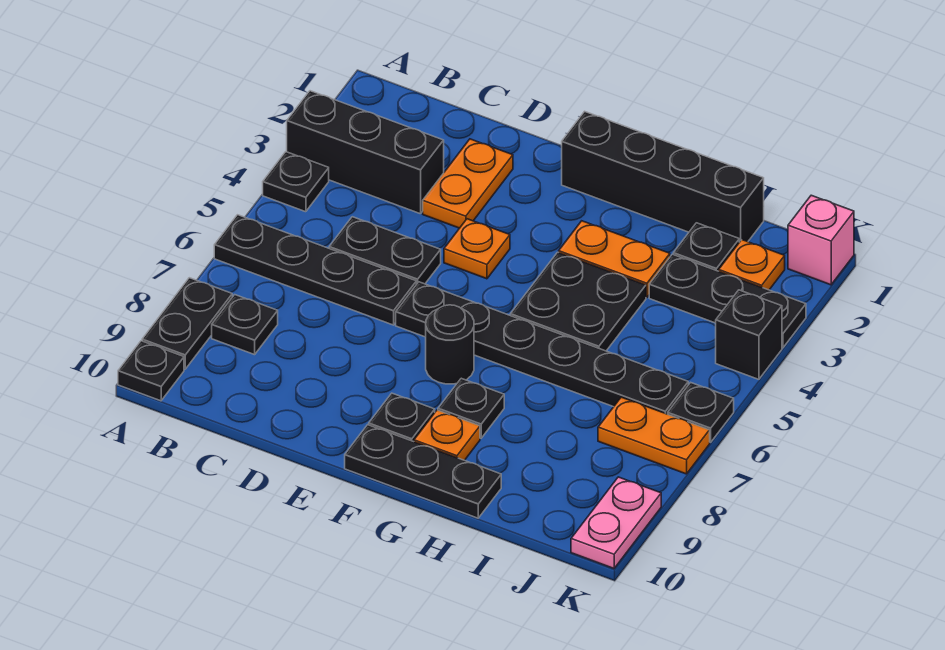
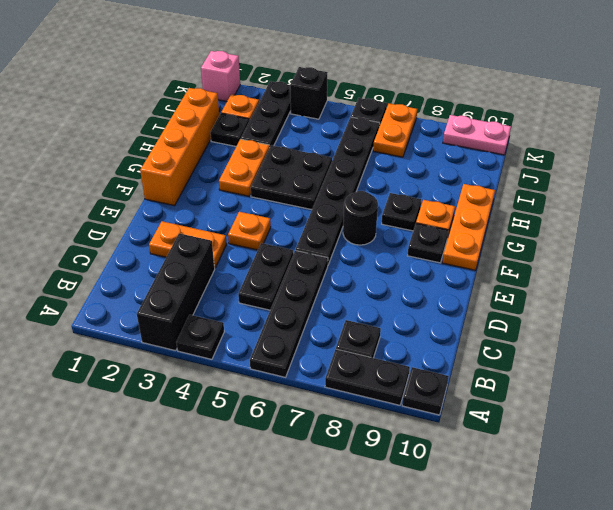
black brick F1:I1 level 1 -> orange brick F1:I1 level 1
black plate F10:H10 level 1 -> orange plate F10:H10 level 1

